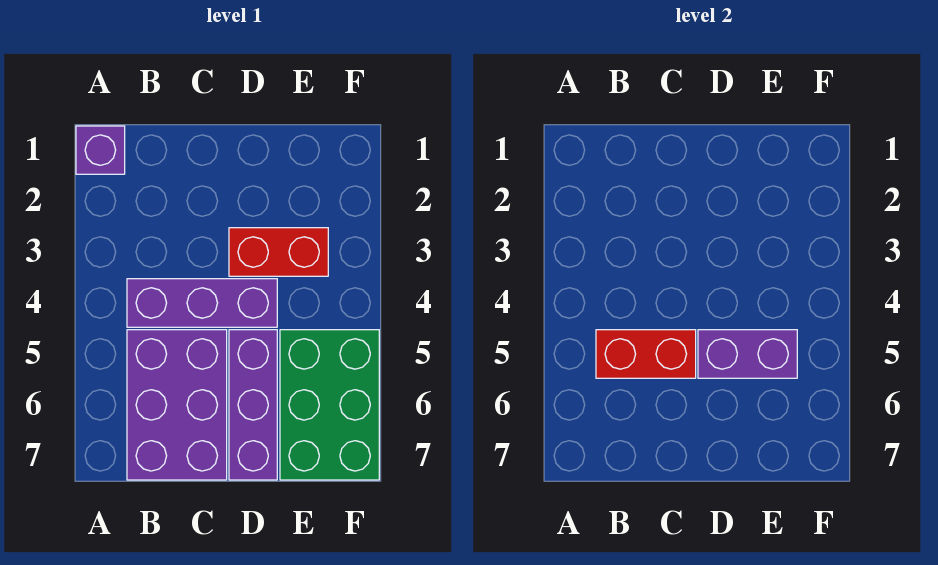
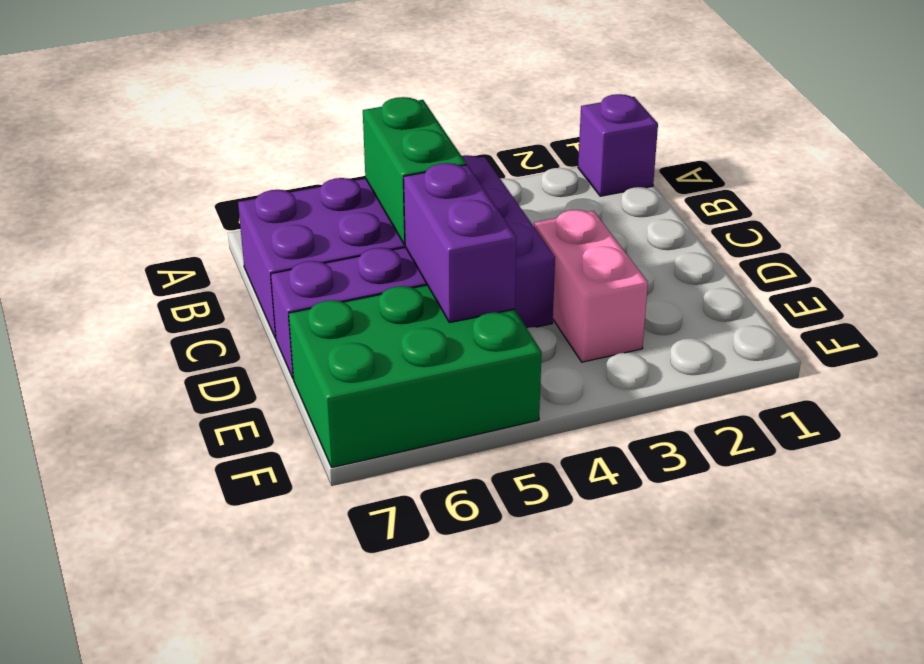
red brick B5:C5 level 2 -> green brick B5:C5 level 2
red brick D3:E3 level 1 -> pink brick D3:E3 level 1

